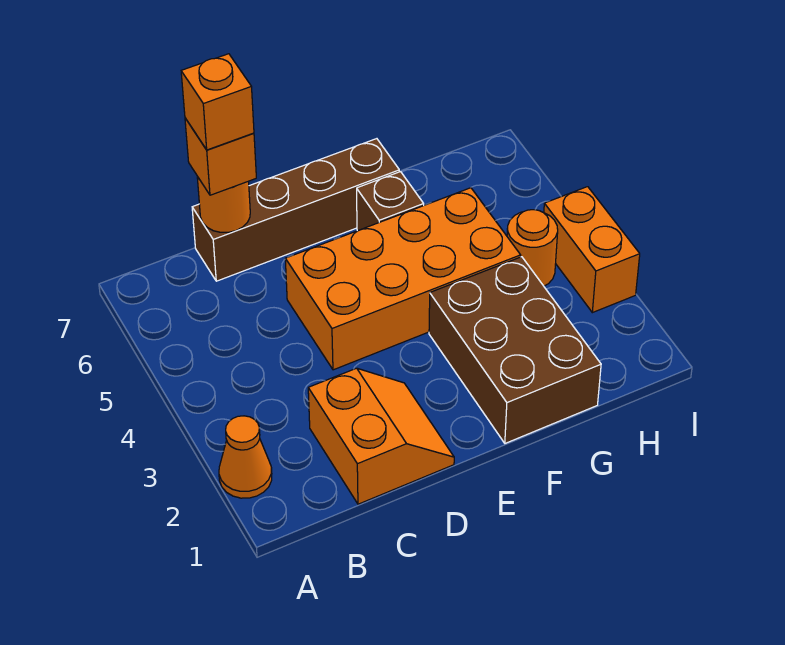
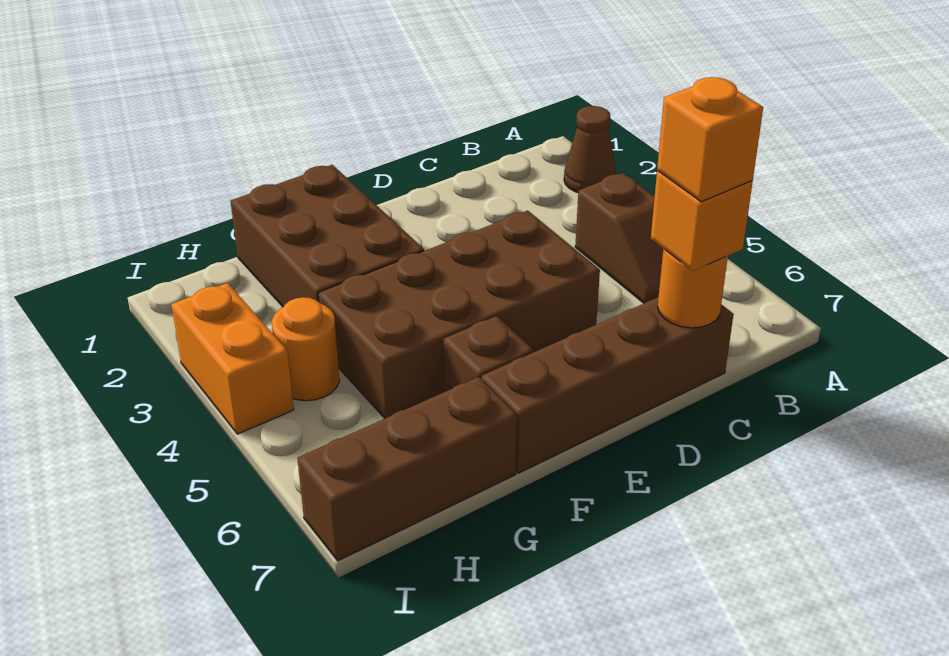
orange cone A2 level 1 -> brown cone A2 level 1
none -> brown slope B4:B5 level 1 top 4
orange slope C1:D2 level 1 top C -> none
orange brick D4:G5 level 1 -> brown brick D4:G5 level 1
none -> brown brick G7:I7 level 1

